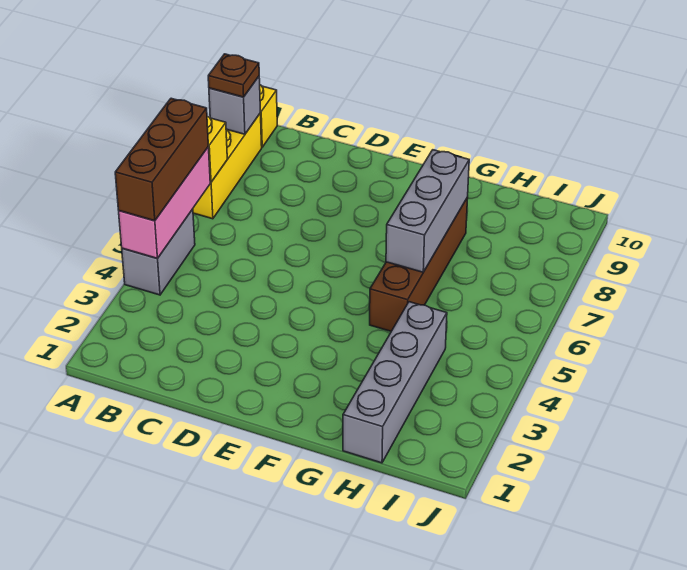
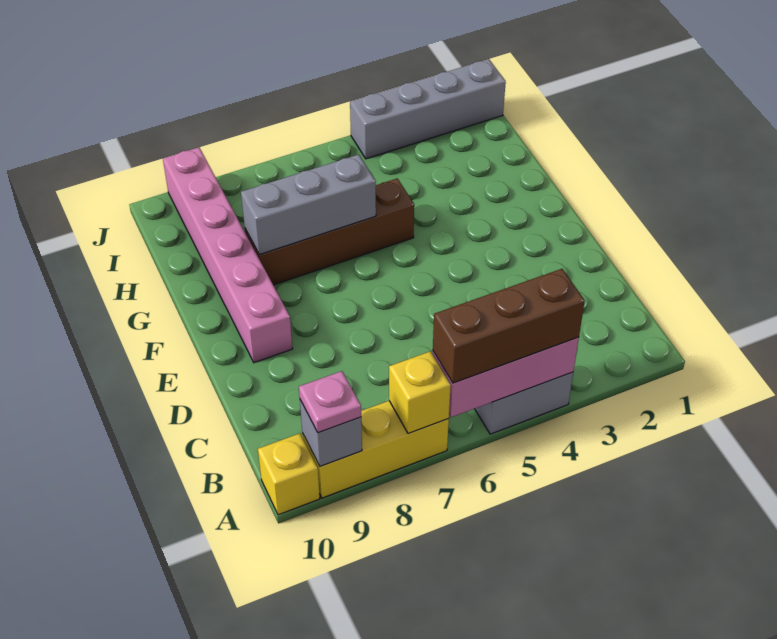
brown plate A9 level 3 -> pink plate A9 level 3
none -> pink brick E9:J9 level 1
grey brick H1:H4 level 1 -> grey brick J1:J4 level 1

